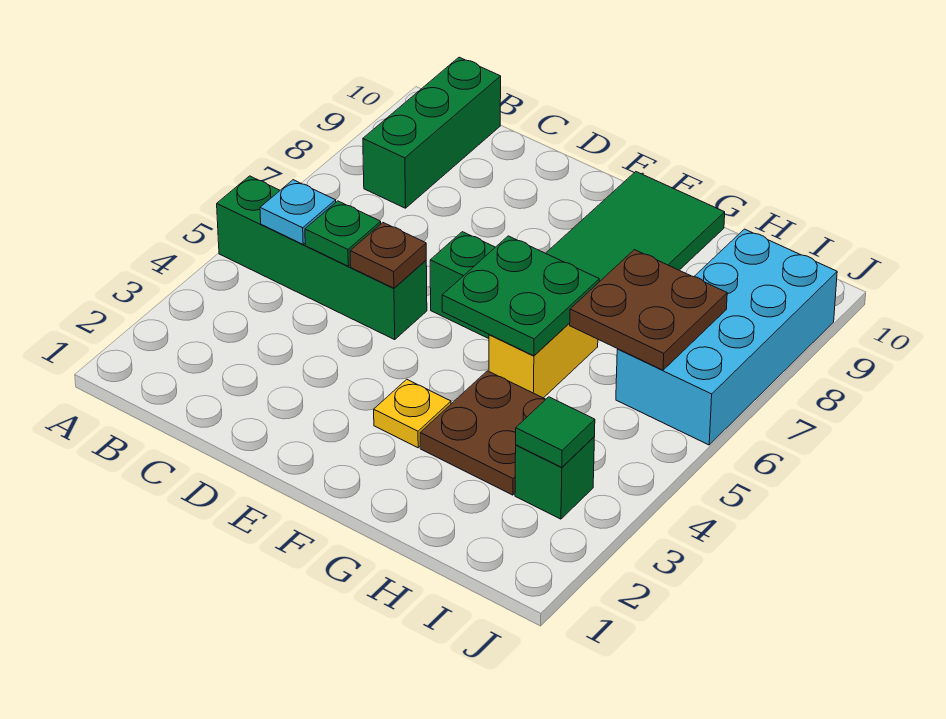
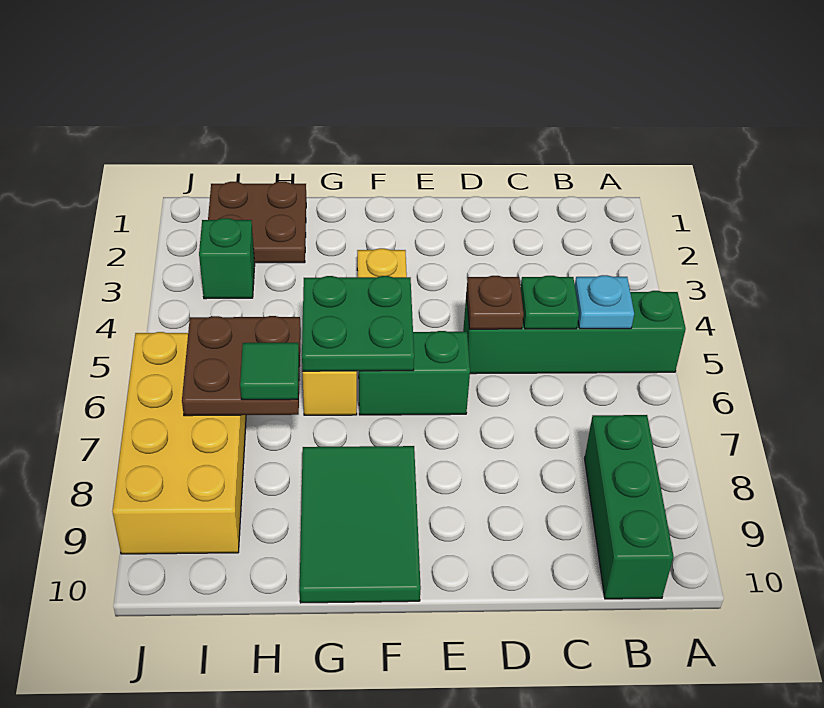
brown plate G3:H4 level 1 -> brown plate H1:I2 level 1
green tile I3 level 2 -> green tile H7 level 3
cyan brick I6:J9 level 1 -> yellow brick I6:J9 level 1

